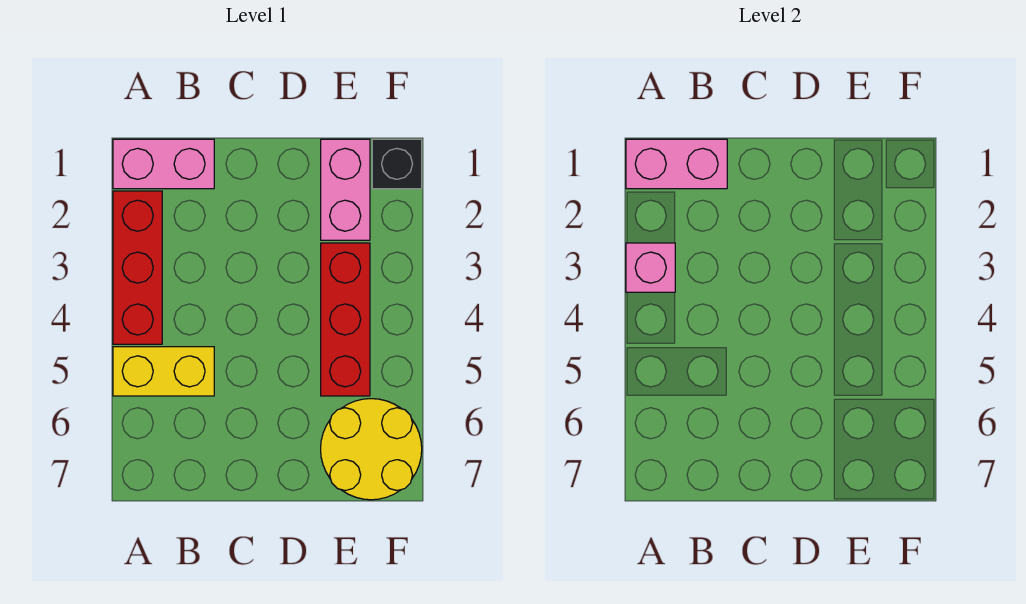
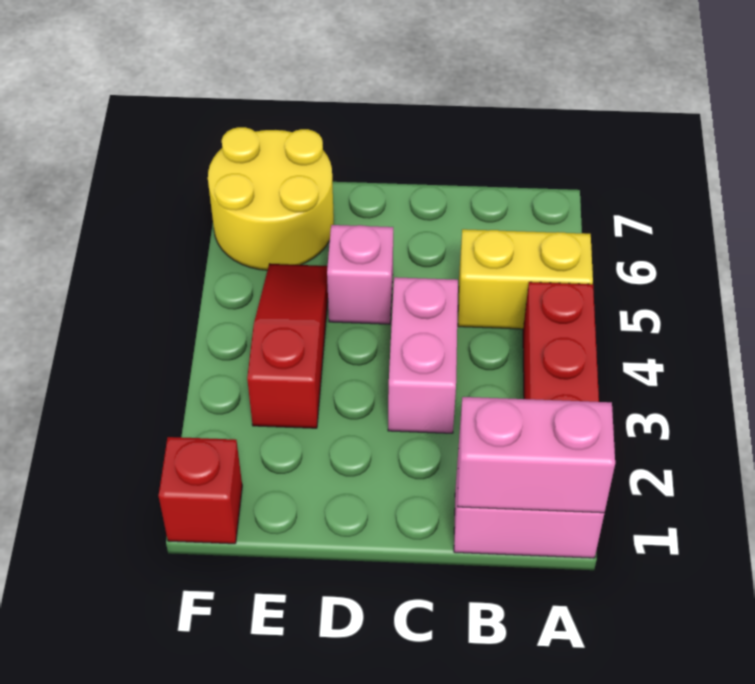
pink brick A3 level 2 -> pink brick D5 level 1
pink brick E1:E2 level 1 -> pink brick C3:C4 level 1
red brick E3:E5 level 1 -> red slope E3:E5 level 1 top 3
black brick F1 level 1 -> red brick F1 level 1

